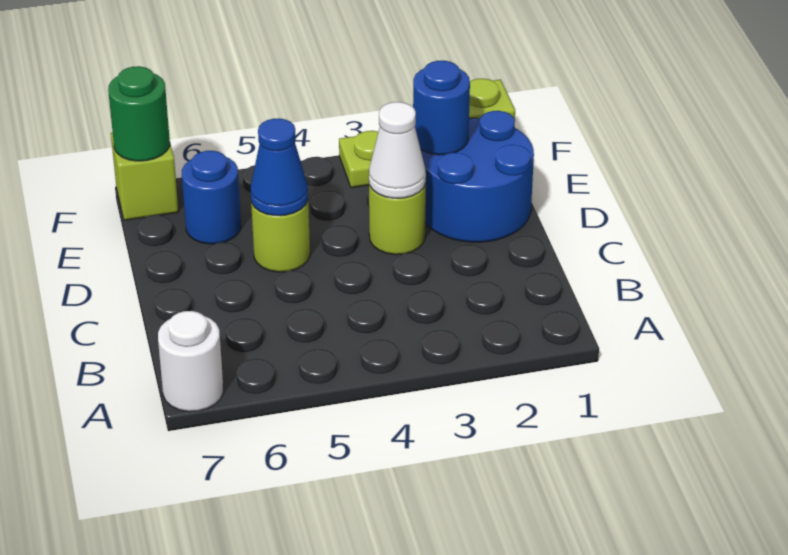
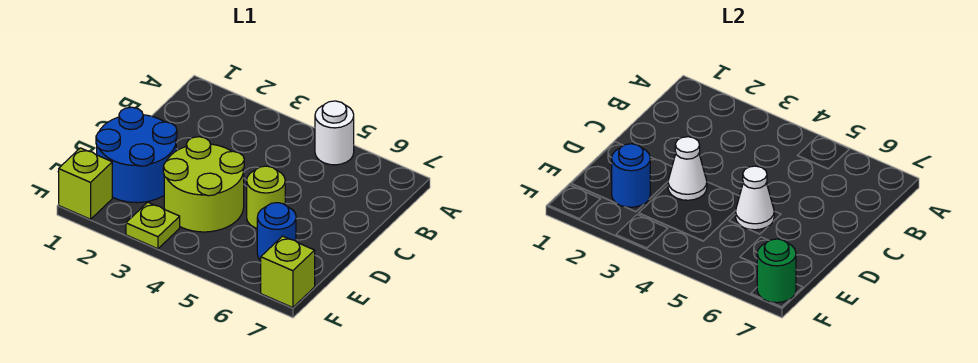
white round brick A7 level 1 -> white round brick A5 level 1
lime round brick D3 level 1 -> lime round brick D3:E4 level 1
blue cone D5 level 2 -> white cone D5 level 2

